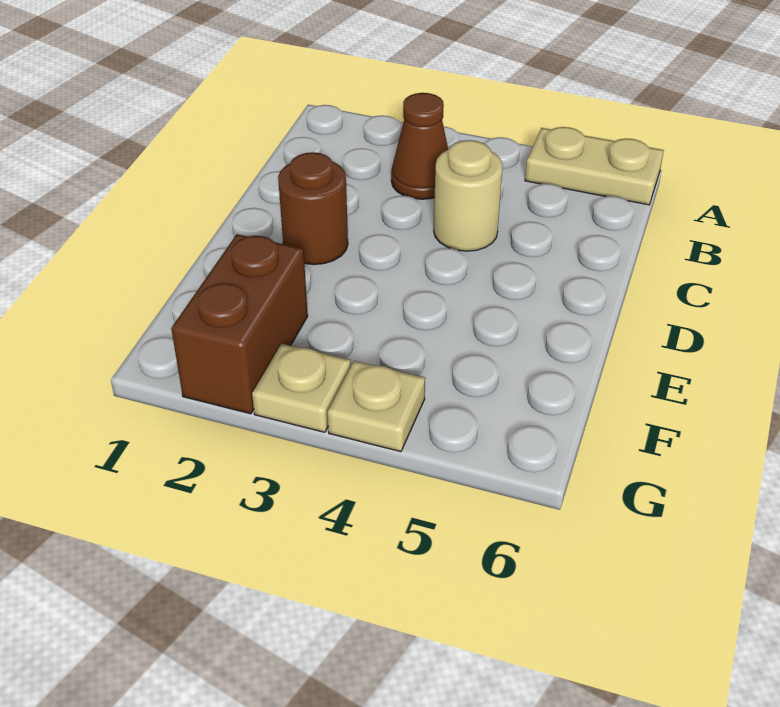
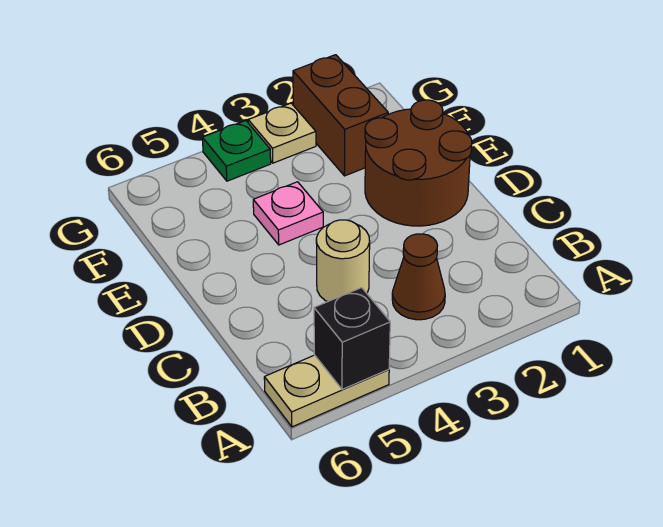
none -> black brick A5 level 2
brown round brick D2 level 1 -> brown round brick D1:E2 level 1
none -> pink plate E4 level 1
tan plate G4 level 1 -> green plate G4 level 1

